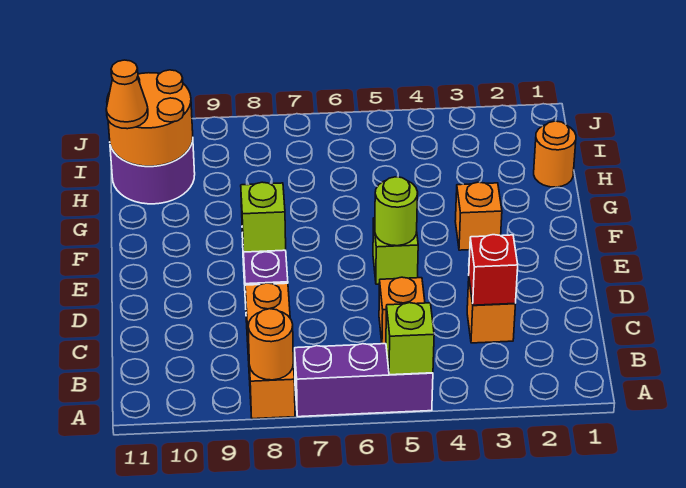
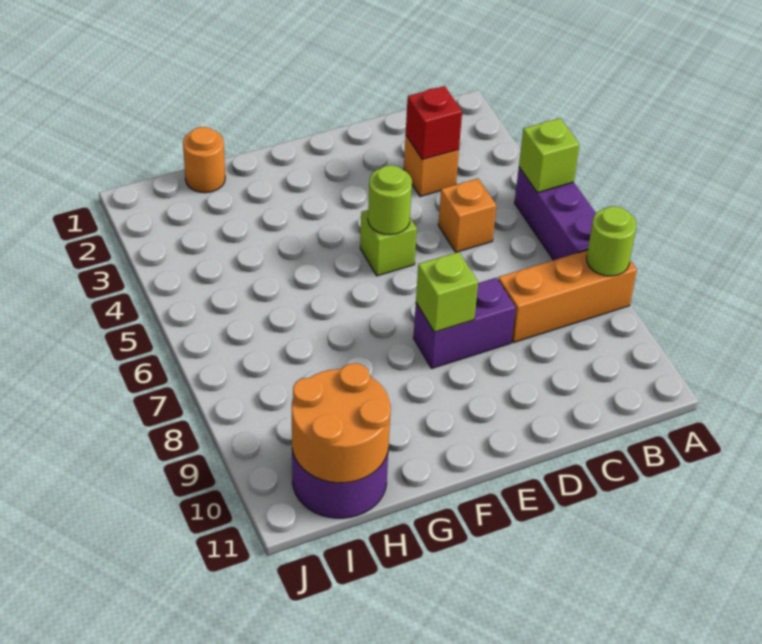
orange round brick A8 level 2 -> lime round brick A8 level 2
orange brick F3 level 1 -> none
orange cone H11 level 3 -> none

